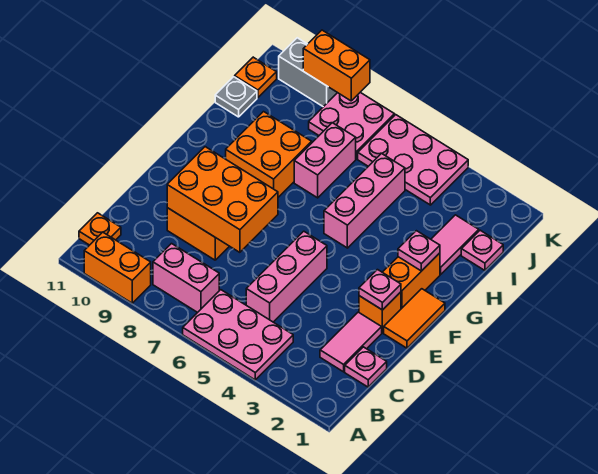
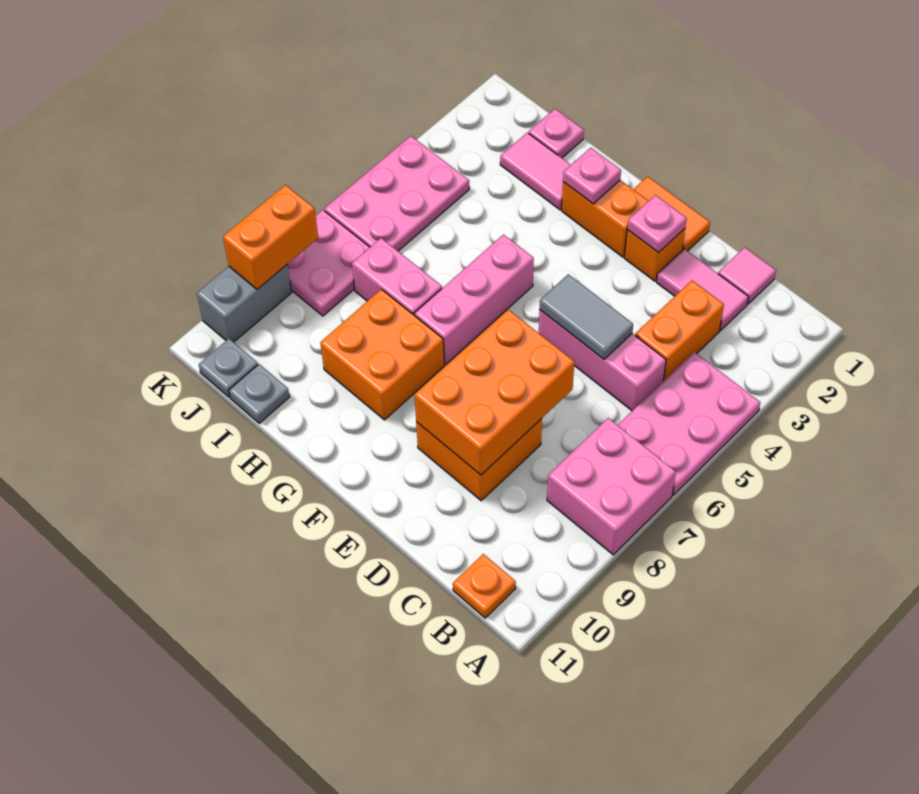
orange brick A9:A10 level 1 -> orange brick C3:C4 level 1
pink brick B7:B8 level 1 -> pink brick A7:B8 level 1
pink plate C1 level 1 -> pink tile C1 level 1
none -> grey tile D5:E5 level 2
pink brick G5:I5 level 1 -> pink brick G5:G7 level 1
orange plate J11 level 1 -> grey plate J11 level 1

